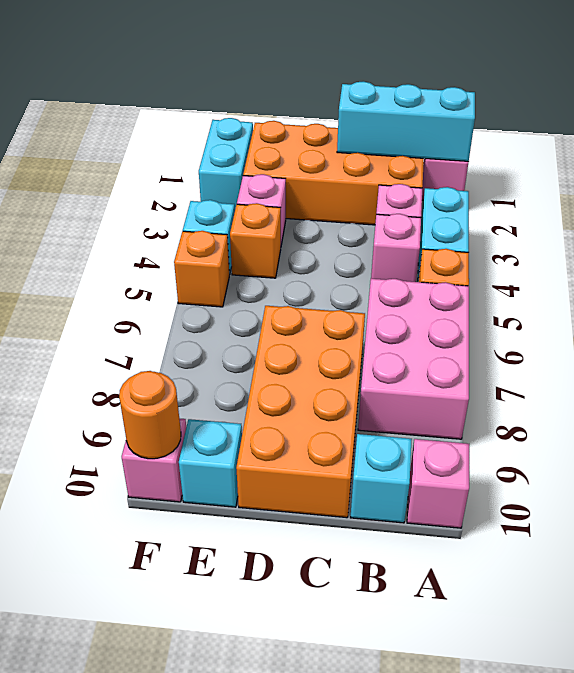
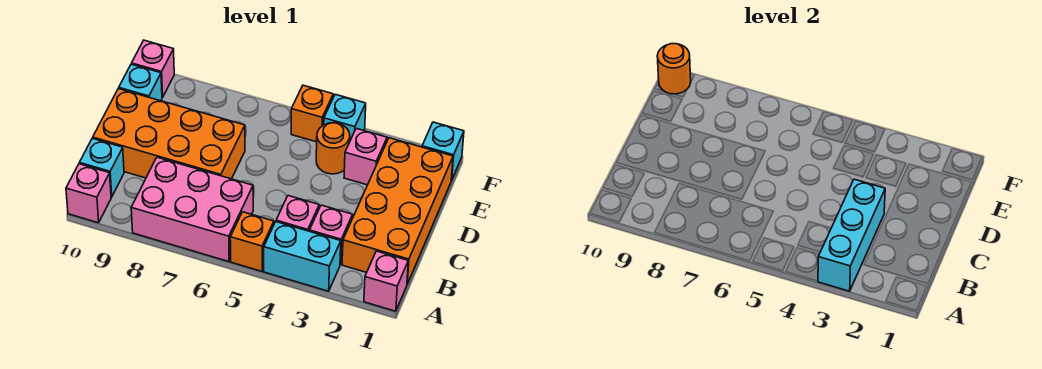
cyan brick A1:C1 level 2 -> cyan brick A3:C3 level 2
orange brick E4 level 1 -> orange round brick E4 level 1
cyan brick F1:F2 level 1 -> cyan brick F1 level 1

